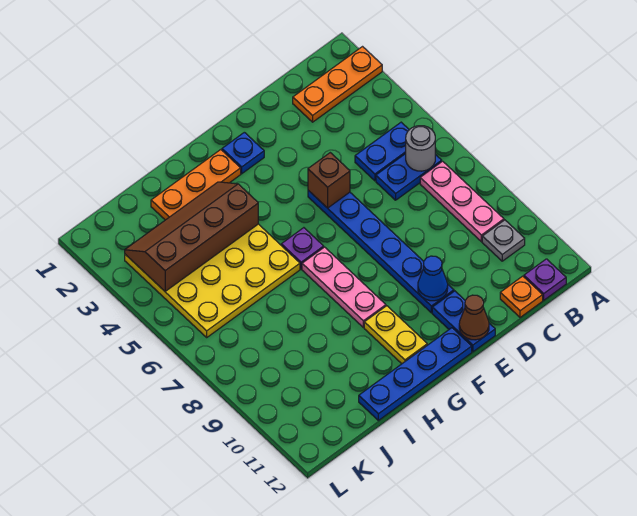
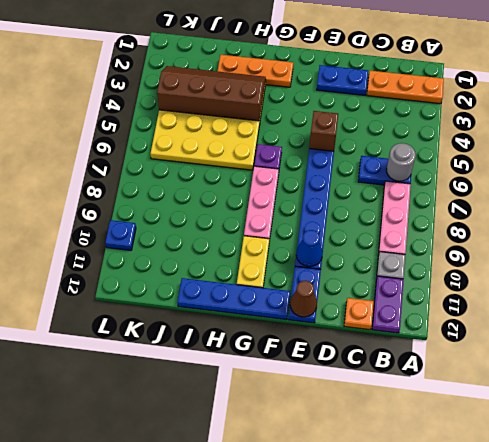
blue plate B5:C5 level 1 -> blue plate D2:E2 level 1
purple plate B12 level 1 -> purple plate B11:B12 level 1
blue plate F2 level 1 -> blue plate L10 level 1

